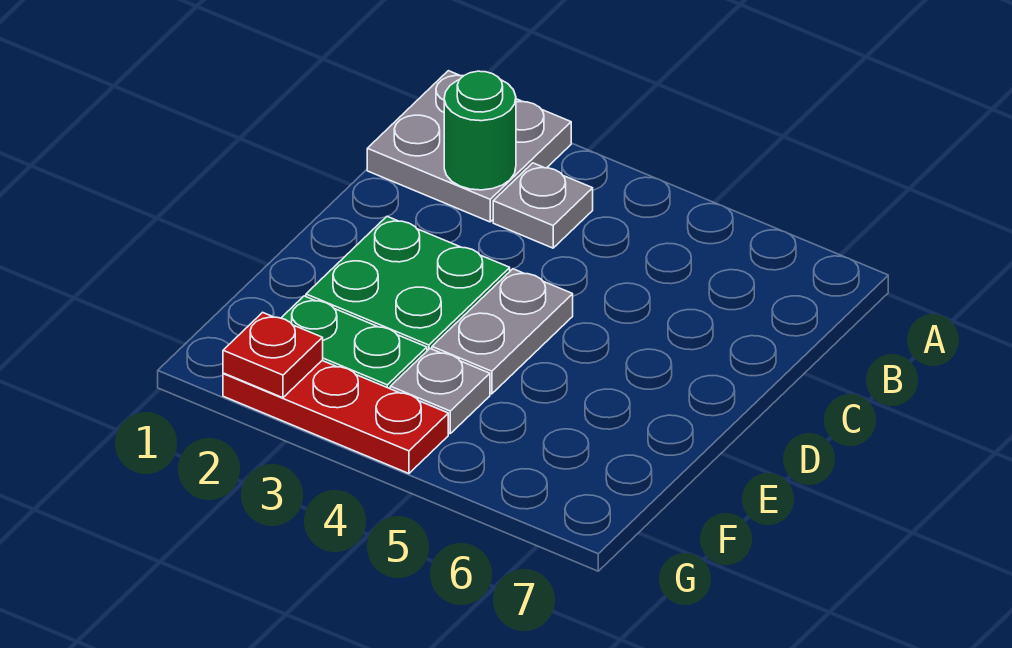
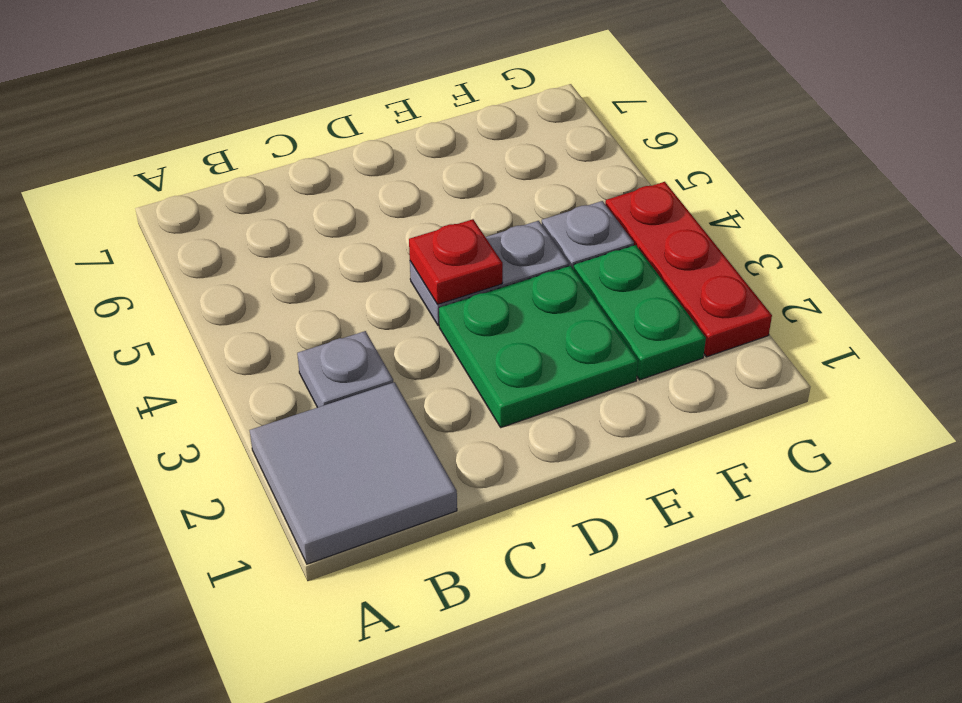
grey plate A1:B2 level 1 -> grey tile A1:B2 level 1
green round brick B2 level 2 -> none
red plate G2 level 2 -> red plate D4 level 2

